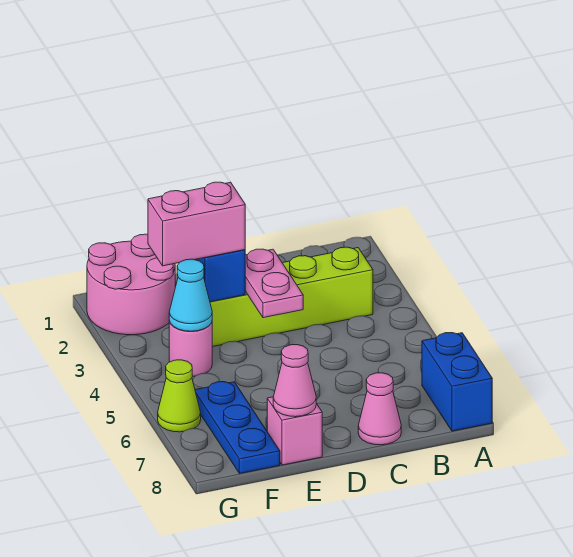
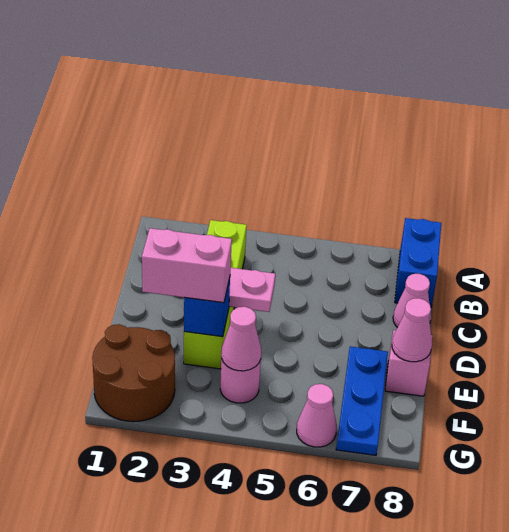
blue brick A7:A8 level 1 -> blue brick A8:B8 level 1
pink brick E3:F3 level 3 -> pink brick E2:E3 level 3
pink round brick F1:G2 level 1 -> brown round brick F1:G2 level 1
cyan cone F4 level 2 -> pink cone F4 level 2
blue plate F6:F8 level 1 -> blue plate E7:G7 level 1
lime cone G6 level 1 -> pink cone G6 level 1

